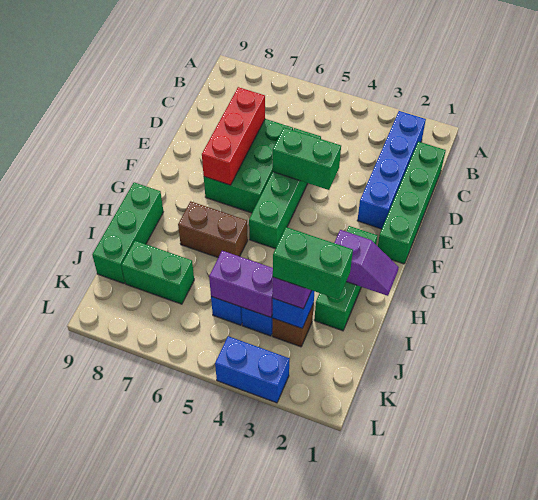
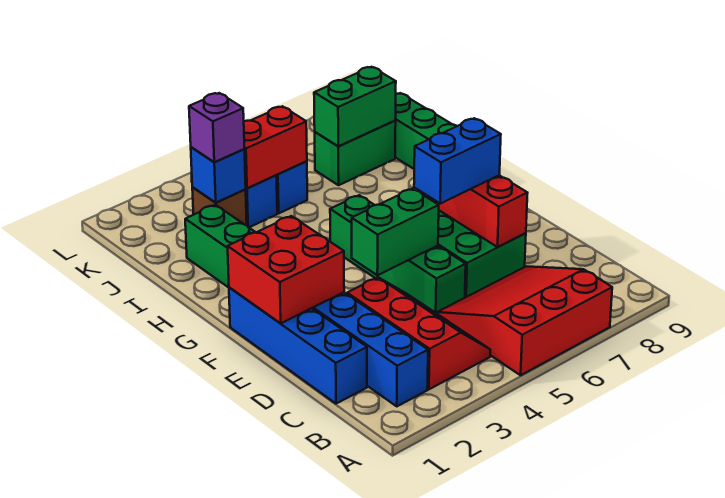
none -> red slope A5:C7 level 1 top A
none -> red slope B3:D4 level 1 top 3
green brick C1:F1 level 1 -> blue brick C1:F1 level 1
none -> red brick E1:F2 level 2
purple slope H1:H2 level 2 top 2 -> none
brown brick H6:H7 level 1 -> none
green brick J2:J3 level 4 -> green brick J7:J8 level 2
purple brick J4:J5 level 2 -> red brick J4:J5 level 2
blue brick L3:L4 level 1 -> blue brick E6:E7 level 3

